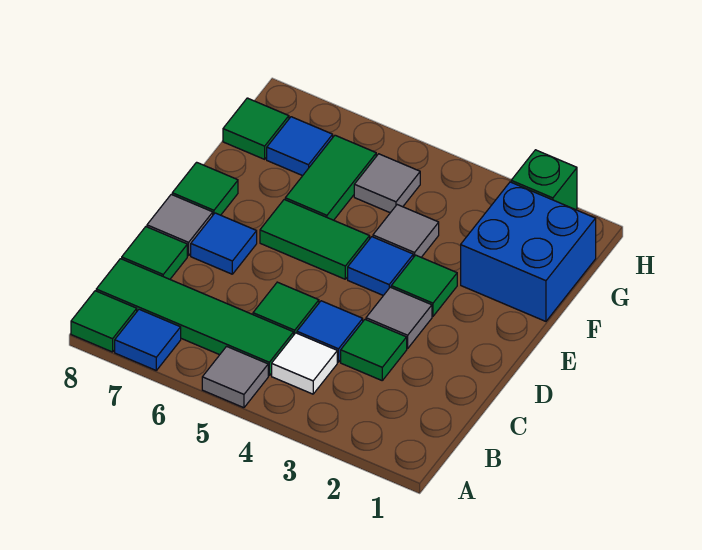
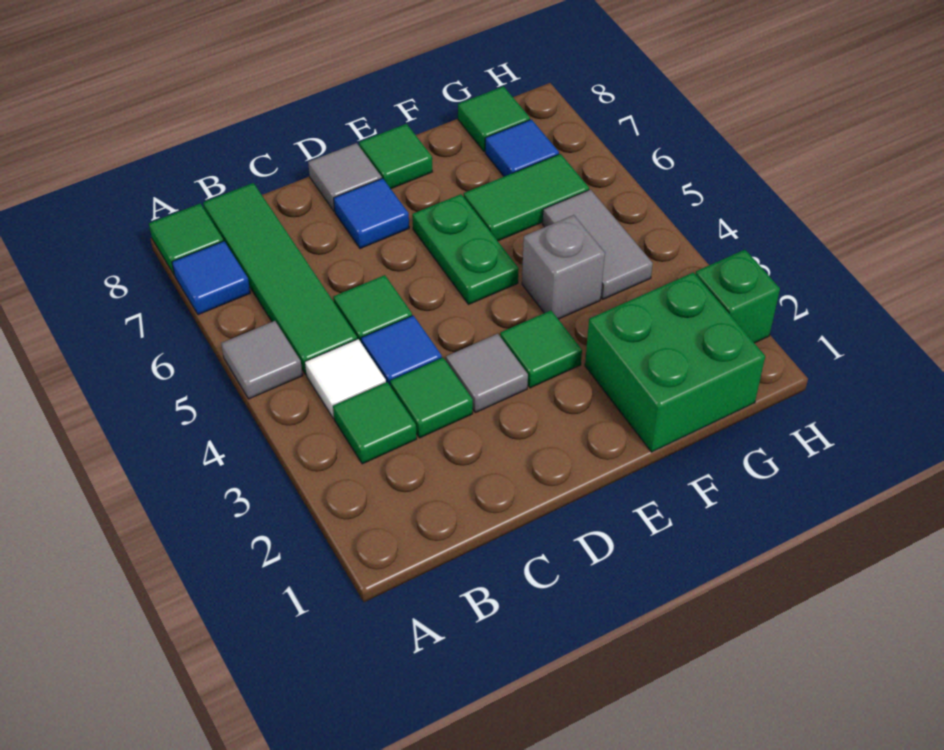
green tile C8 level 1 -> green tile B3 level 1
blue tile E4 level 1 -> none
green tile E5:E6 level 1 -> green plate E5:E6 level 1
blue brick F1:G2 level 1 -> green brick F1:G2 level 1
grey tile F4 level 1 -> grey brick F4 level 1
grey tile G5 level 1 -> grey tile G4:G5 level 1

